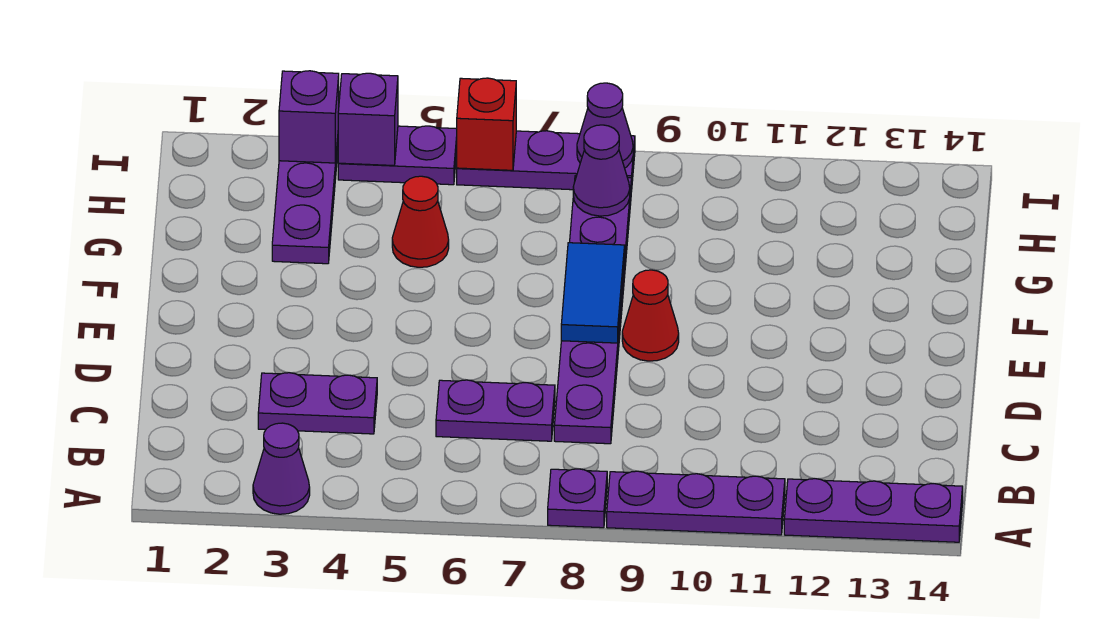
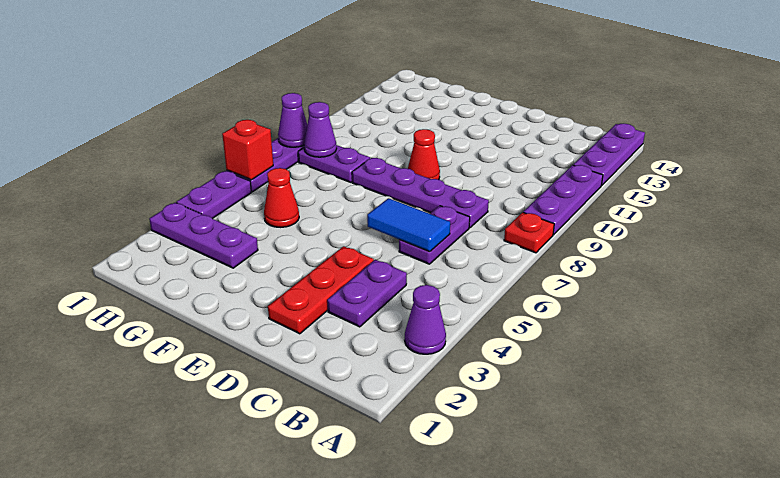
purple plate A8 level 1 -> red plate A8 level 1
none -> red plate D2:D4 level 1
blue tile E8:F8 level 2 -> blue tile C6:D6 level 2
purple brick I3 level 2 -> none
purple brick I4 level 2 -> none

